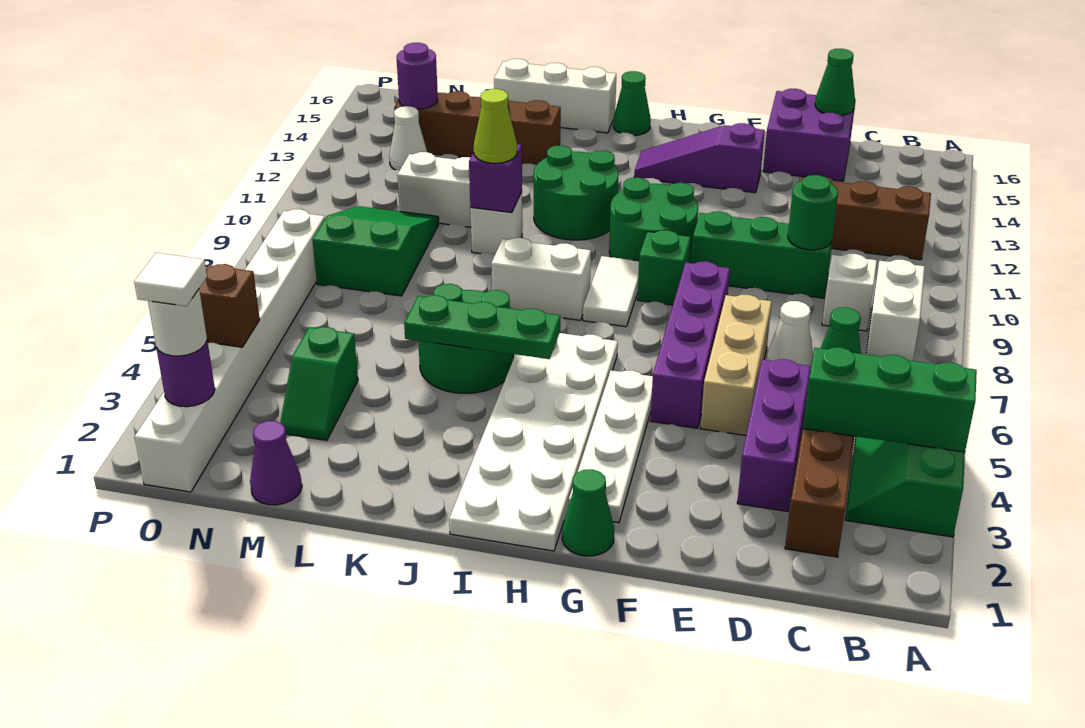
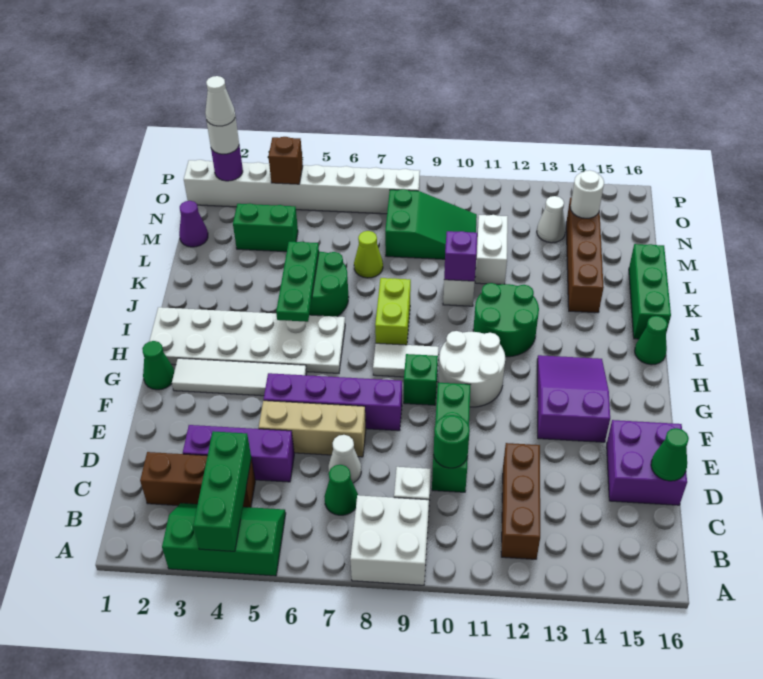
white brick B8:B9 level 1 -> white brick A8:B9 level 1
purple slope F14:H14 level 1 top F -> purple slope F13:H14 level 1 top F
white plate G2:G5 level 1 -> white tile G2:G5 level 1
green round brick G10:H11 level 1 -> white round brick G10:H11 level 1
white brick I8:J8 level 1 -> lime brick I8:J8 level 1
white brick J16:L16 level 1 -> green brick J16:L16 level 1
lime cone K10 level 3 -> lime cone L7 level 1
green slope M3:M4 level 1 top 4 -> green brick M3:M4 level 1
purple round brick N14 level 2 -> white round brick N14 level 2
white tile O2 level 4 -> white cone O2 level 4

